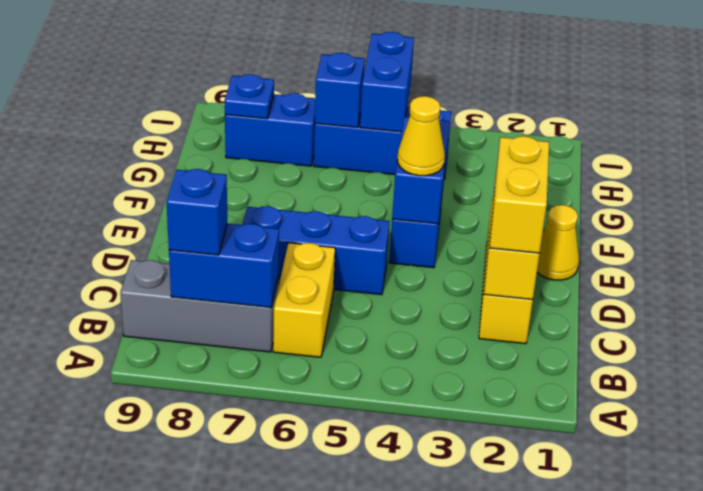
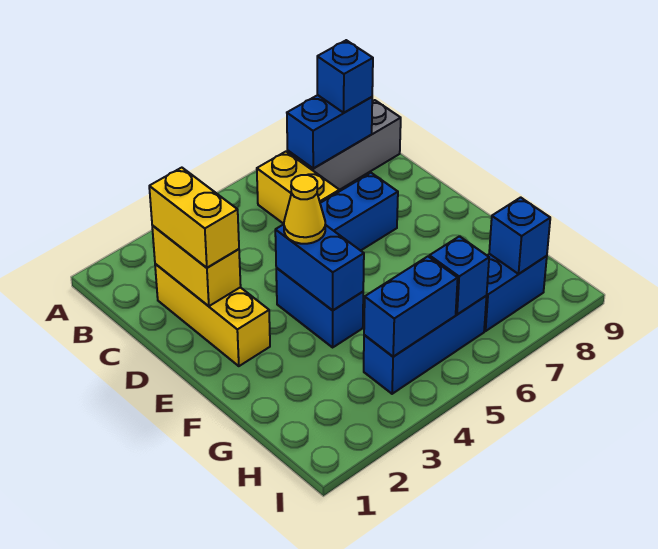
yellow cone E1 level 1 -> none
blue brick H5:I5 level 2 -> blue brick H4:H5 level 2
blue plate H8 level 2 -> blue brick H8 level 2

